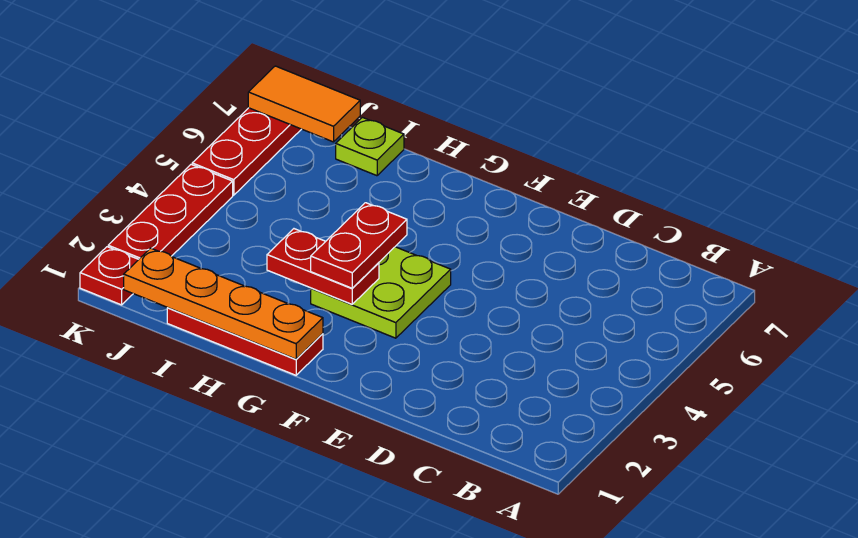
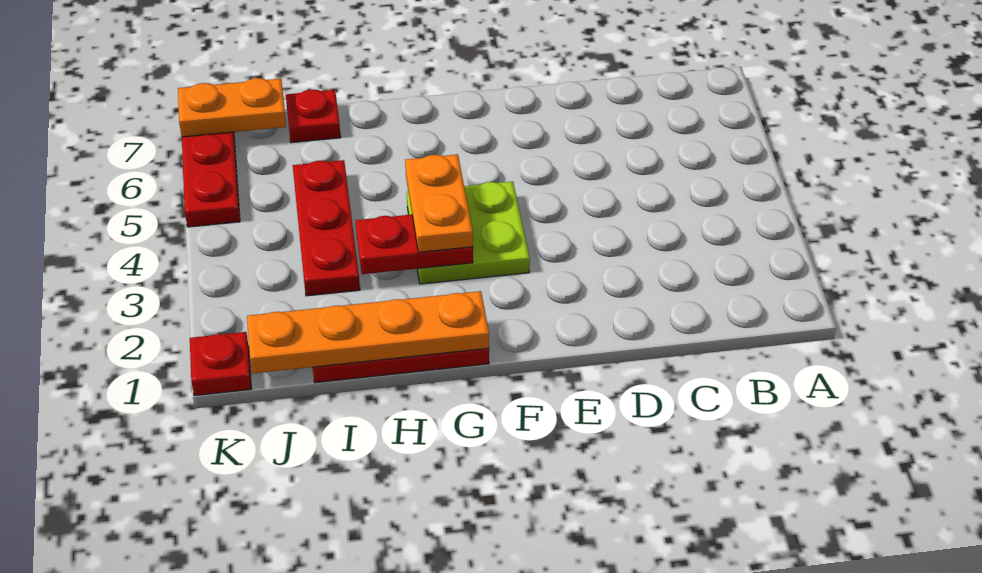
red plate G3:G4 level 3 -> orange plate G3:G4 level 3
lime plate I7 level 1 -> red plate I7 level 1
orange tile J7:K7 level 2 -> orange plate J7:K7 level 2
red plate K2:K4 level 1 -> red plate I3:I5 level 1

